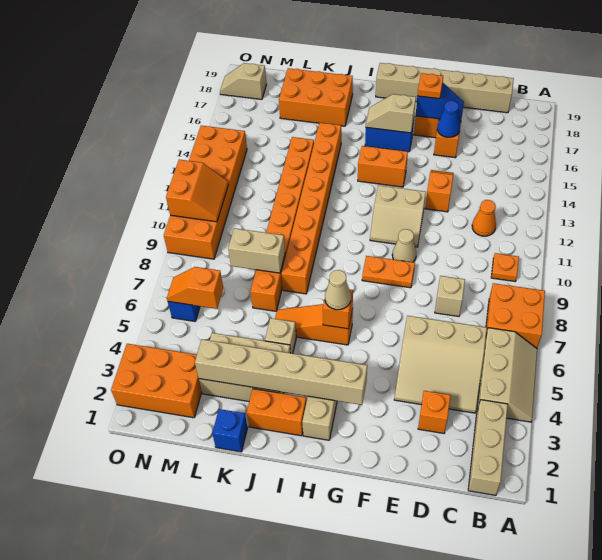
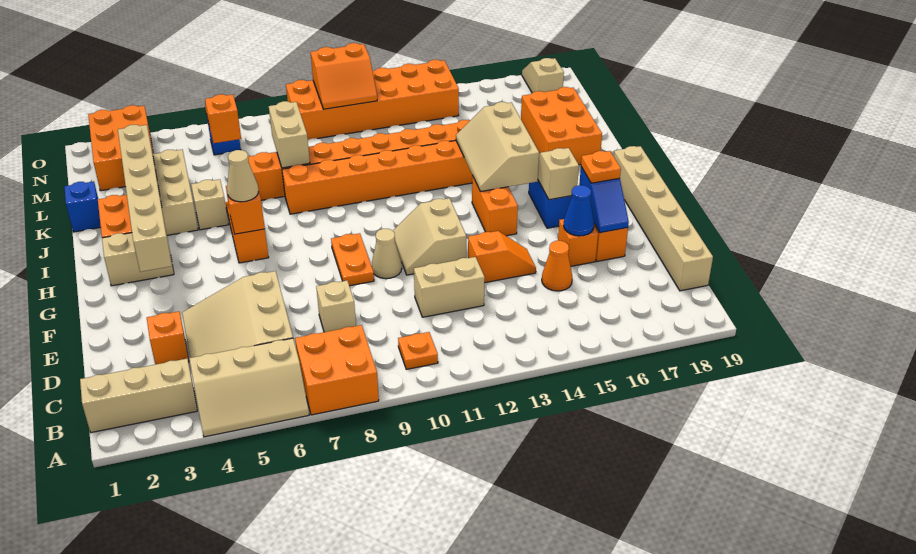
orange cone C12 level 1 -> orange cone D15 level 1
none -> tan brick D11:D12 level 1
none -> tan slope H14:J15 level 2 top 15

